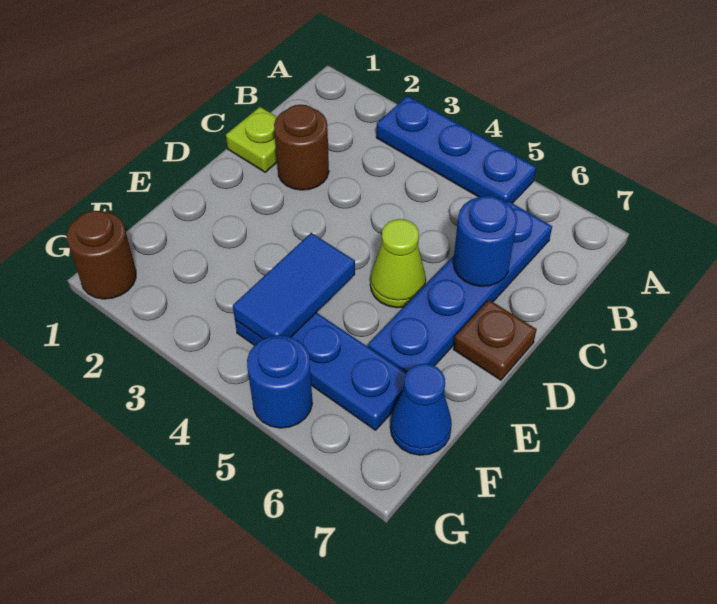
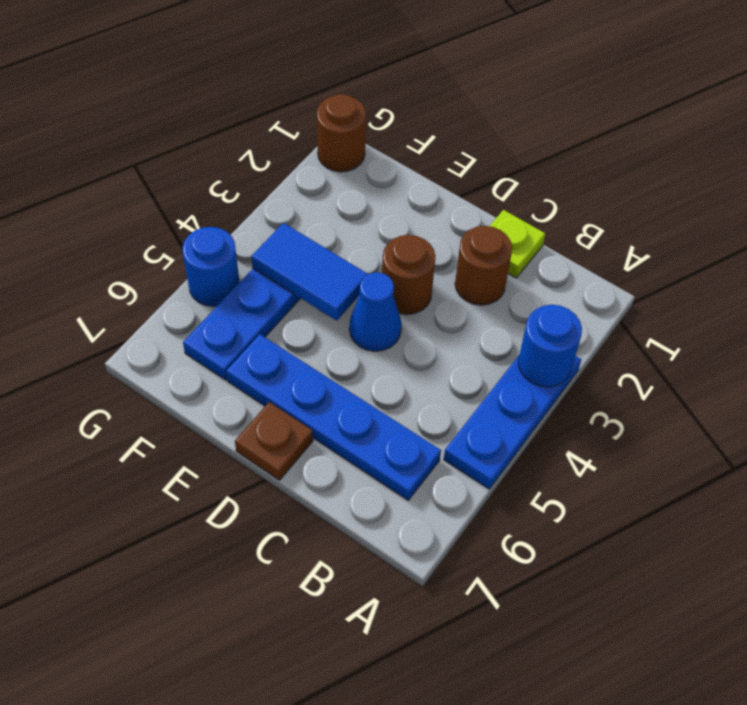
blue round brick C6 level 2 -> blue round brick A3 level 2
none -> brown round brick D3 level 1
lime cone D5 level 1 -> none
blue cone F7 level 1 -> blue cone D4 level 1

